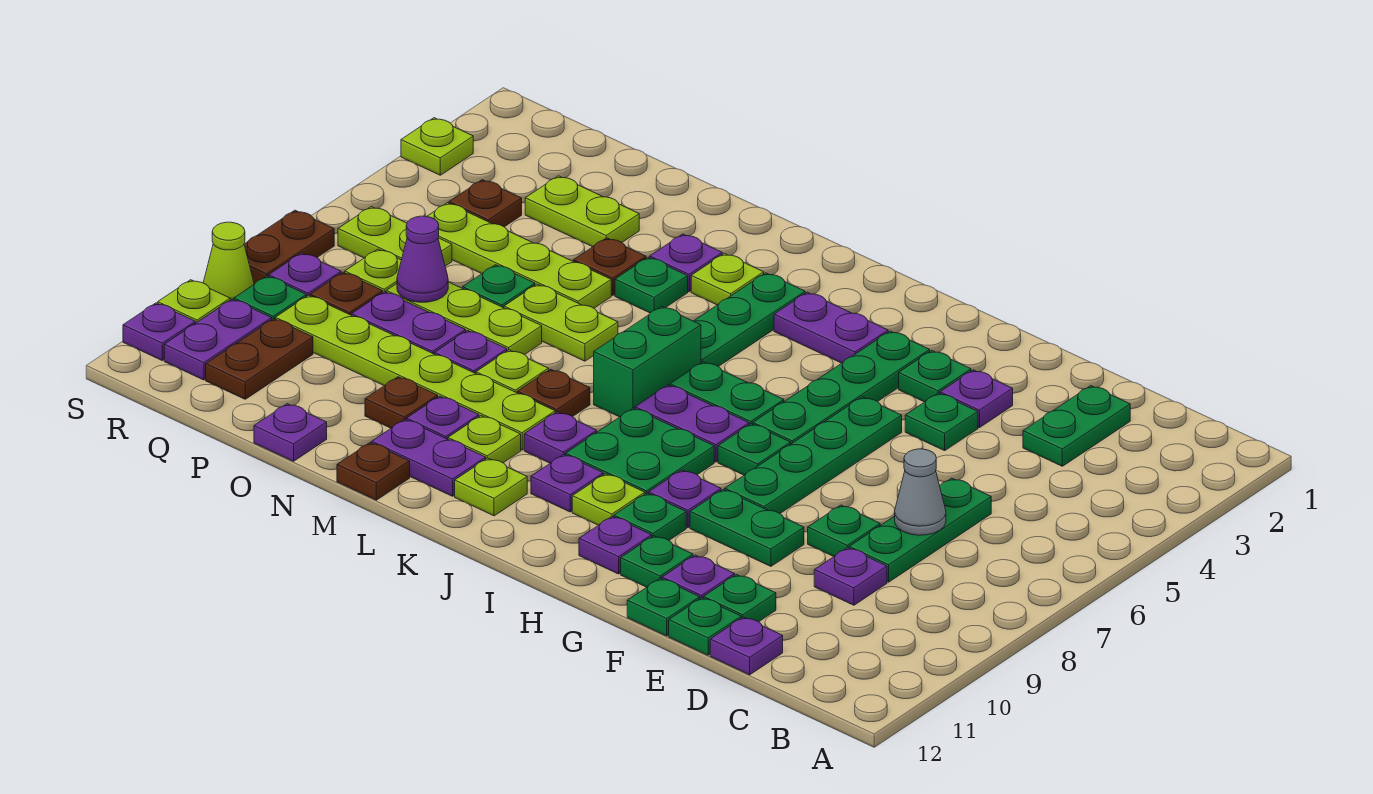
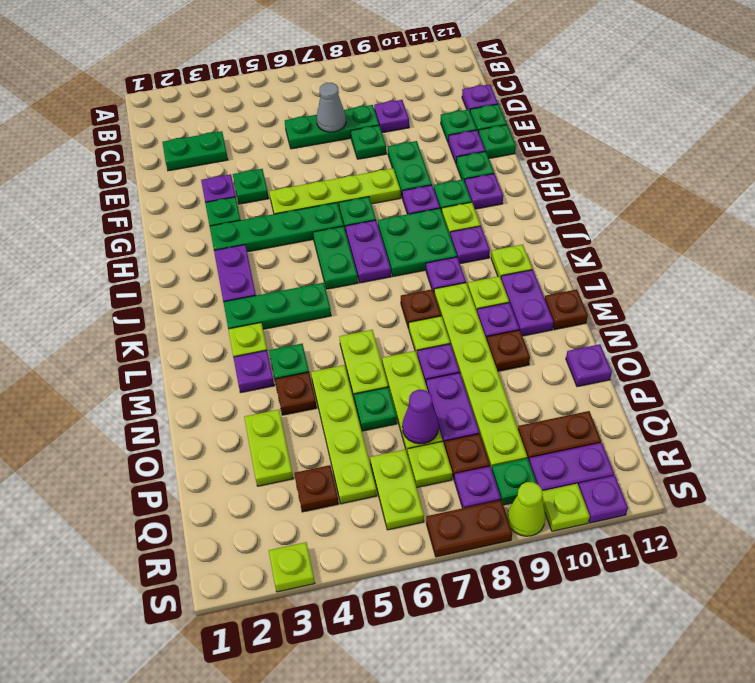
green plate G5:G8 level 1 -> lime plate G5:G8 level 1
green brick K6:K7 level 1 -> none

